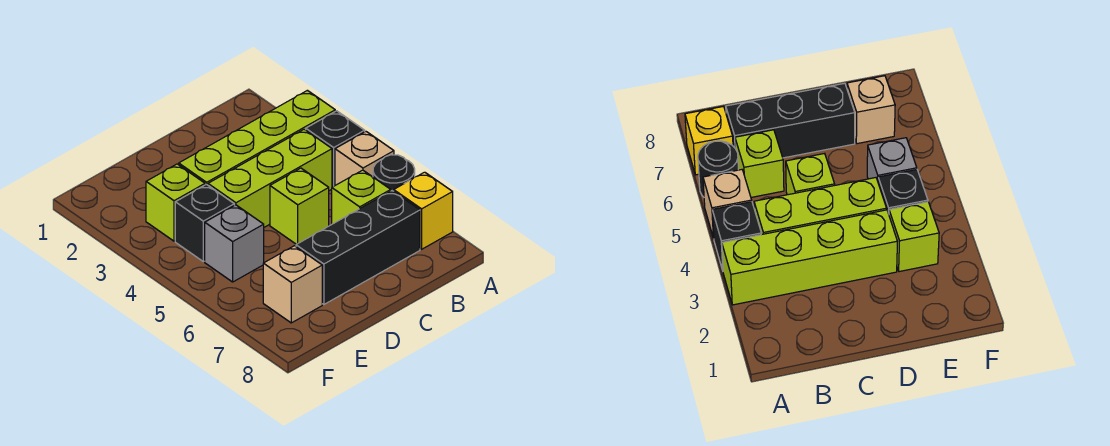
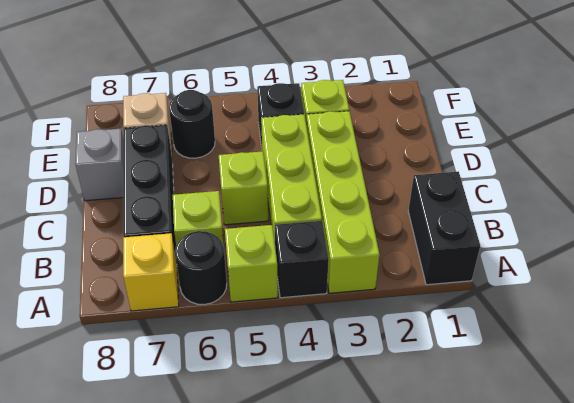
none -> black brick A1:B1 level 1
tan brick A5 level 1 -> lime brick A5 level 1
grey brick E5 level 1 -> grey brick D8 level 1
none -> black round brick E6 level 1

